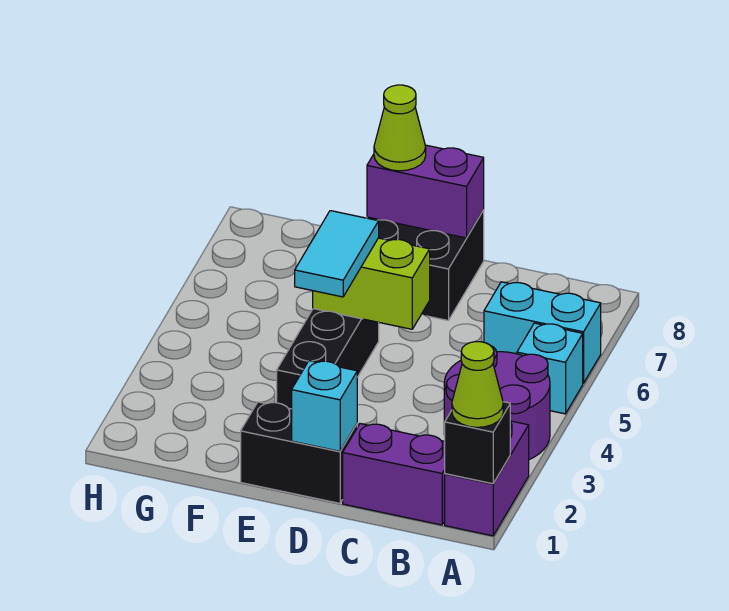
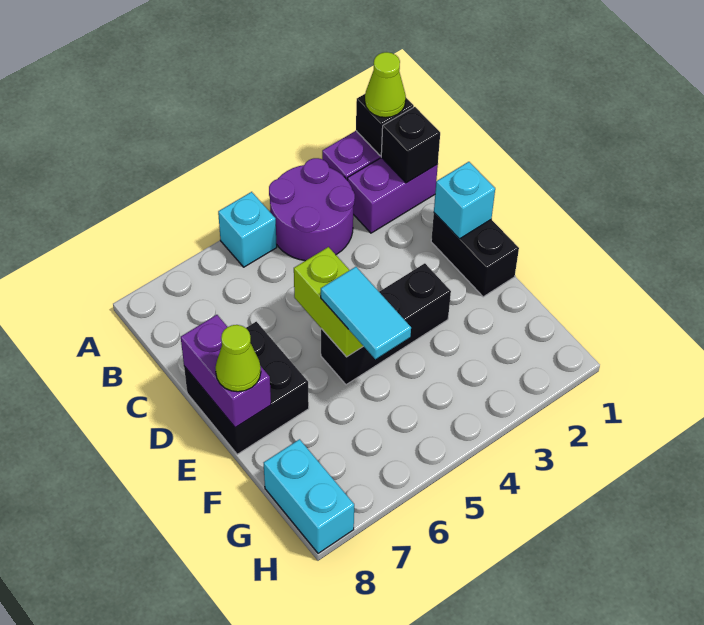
cyan brick A6:B6 level 1 -> cyan brick G8:H8 level 1
purple brick B1:C1 level 1 -> purple brick B1:B2 level 1
none -> black brick B1 level 2
cyan tile E4:E5 level 3 -> cyan tile E5:F5 level 3

